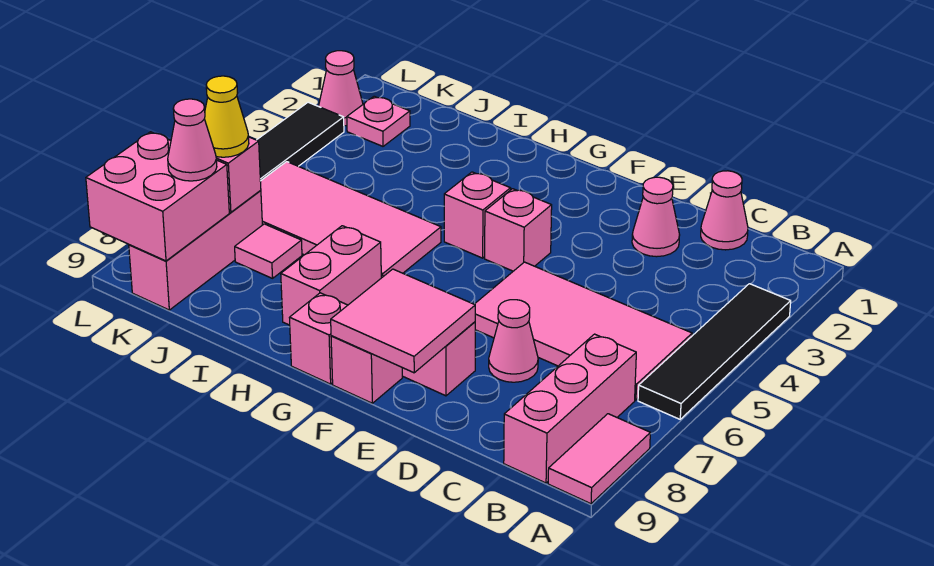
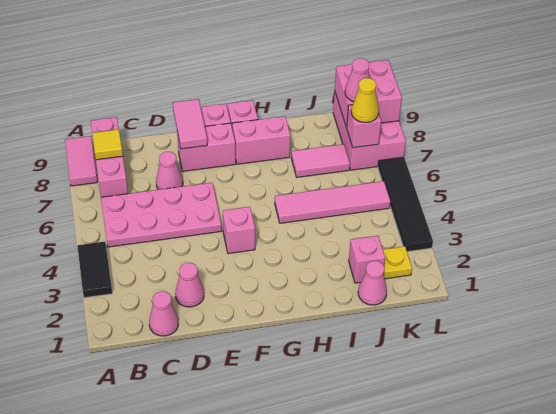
black tile A3:A6 level 1 -> black tile A3:A4 level 1
pink tile B5:E6 level 1 -> pink plate B5:E6 level 1
none -> yellow tile B8 level 2
pink tile E8:F9 level 2 -> pink tile E8:E9 level 2
pink brick G4 level 1 -> pink brick J2 level 1
pink tile H5:K6 level 1 -> pink tile H5:K5 level 1
pink brick H7:H8 level 1 -> pink brick G8:H8 level 1
pink tile J7 level 1 -> pink tile I7:J7 level 1
pink plate K2 level 1 -> yellow plate K2 level 1
pink brick K7:K9 level 1 -> pink brick K7:L9 level 1
pink cone L2 level 1 -> pink cone J1 level 1

